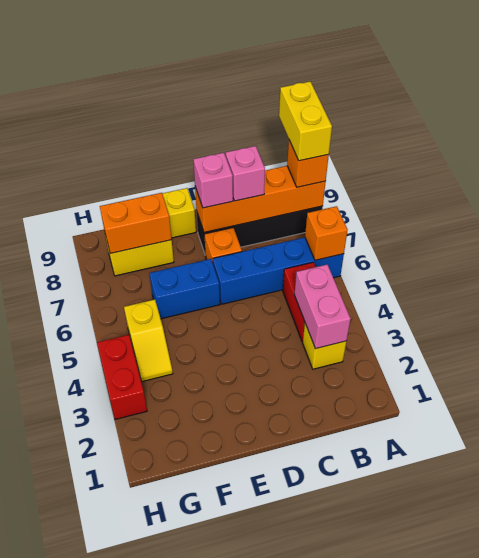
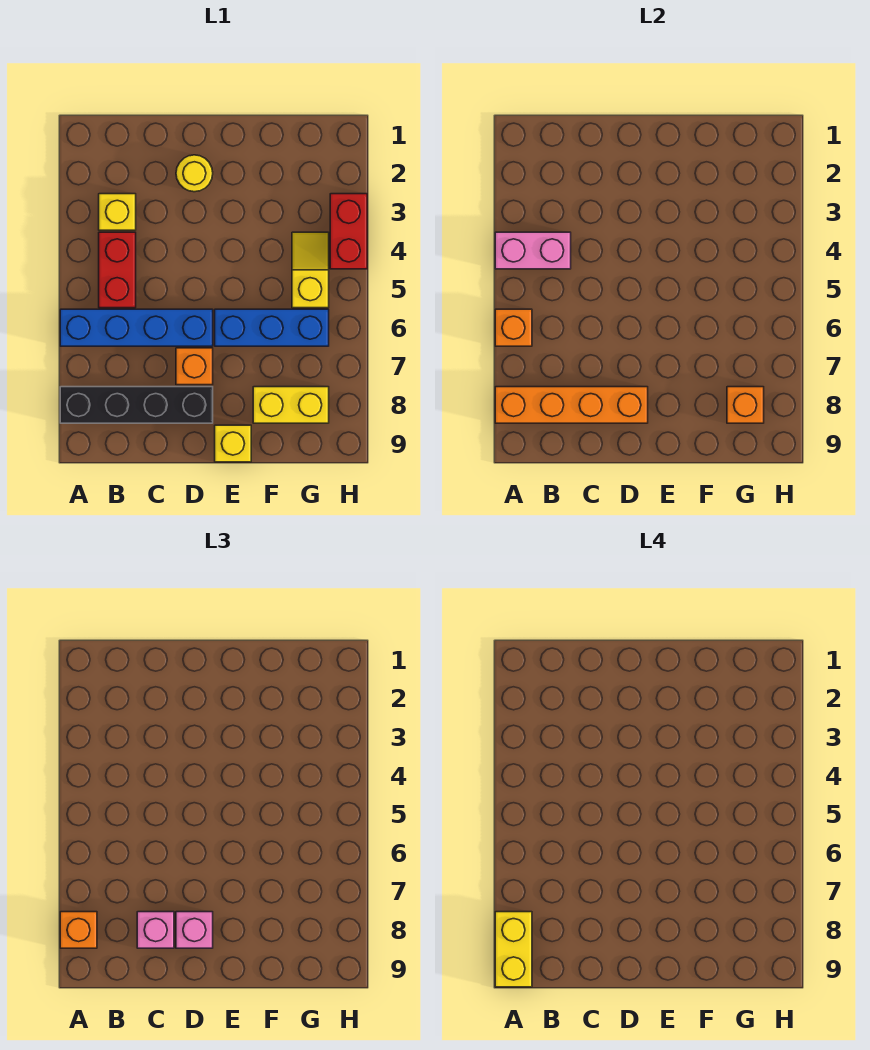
pink brick B3:B4 level 2 -> pink brick A4:B4 level 2
none -> yellow round brick D2 level 1
blue brick E6:F6 level 1 -> blue brick E6:G6 level 1
orange brick F8:G8 level 2 -> orange brick G8 level 2

